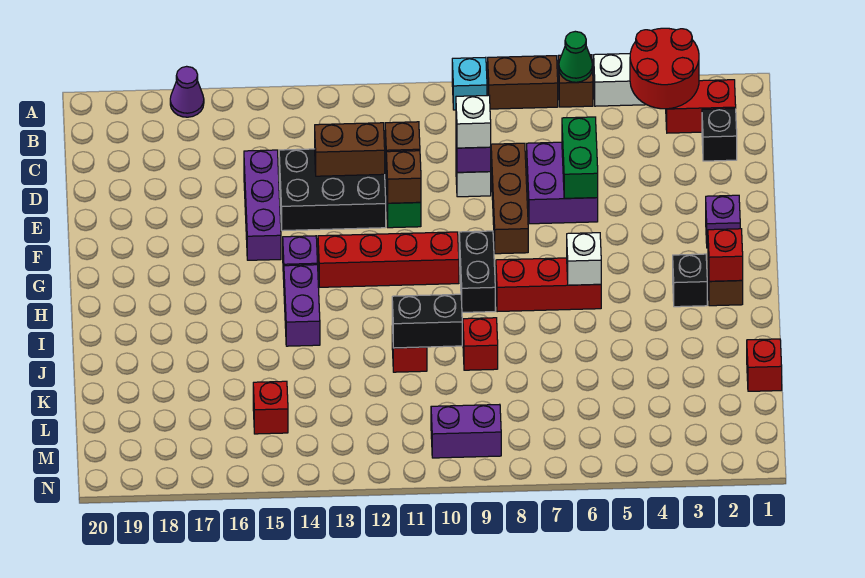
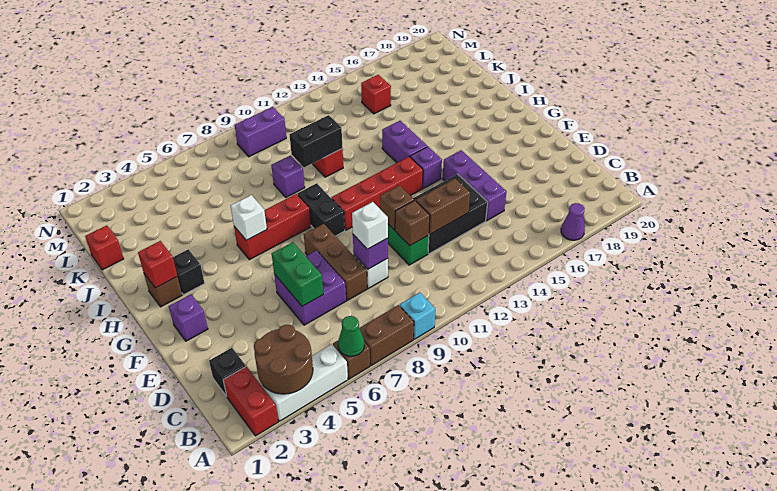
red round brick A3:B4 level 2 -> brown round brick A3:B4 level 2
red brick B2:B3 level 1 -> red brick A2:B2 level 1
red brick J9 level 1 -> purple brick J9 level 1

